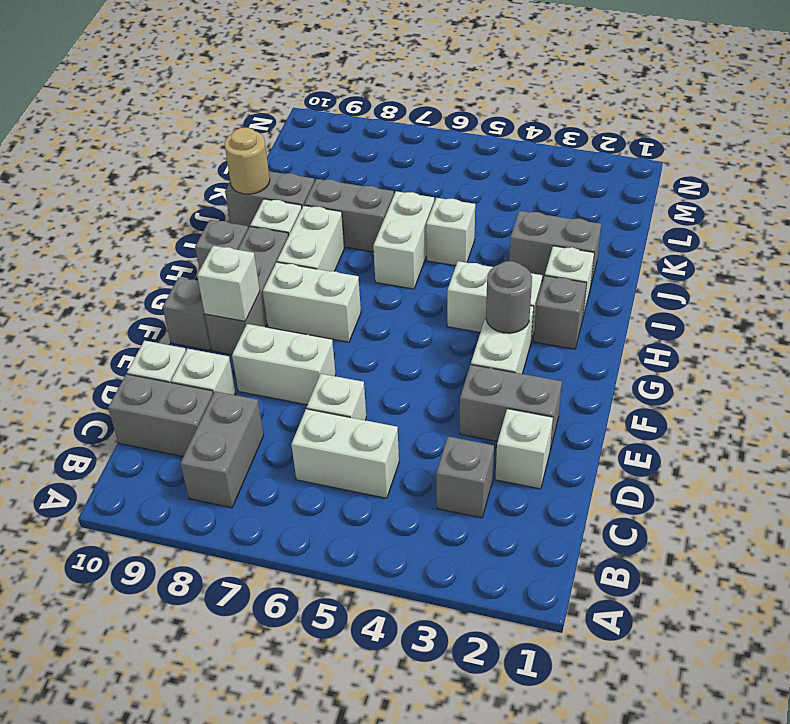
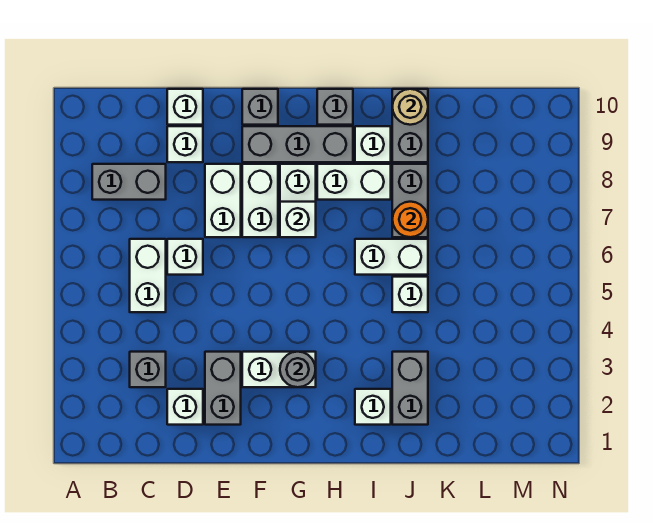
grey brick C9:C10 level 1 -> none
white brick F9 level 2 -> white brick G7 level 2
grey brick H2 level 1 -> none
white brick H3:H4 level 1 -> white brick F7:F8 level 1
none -> orange round brick J7 level 2

